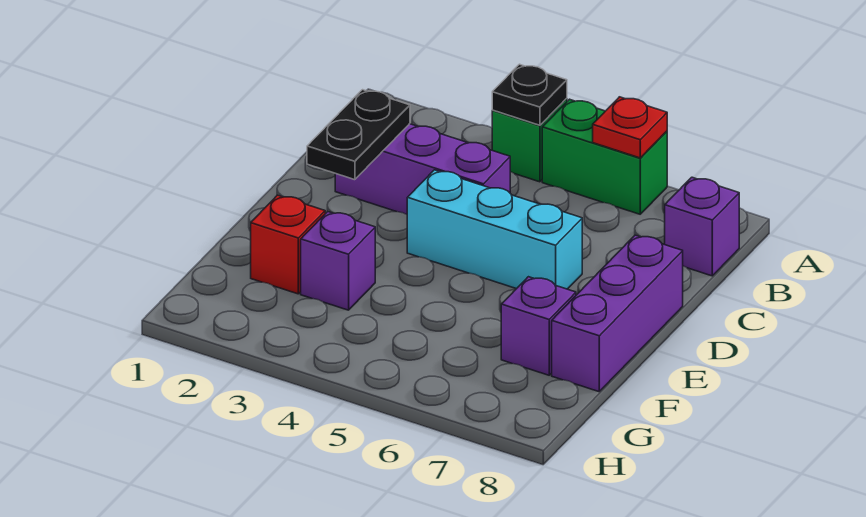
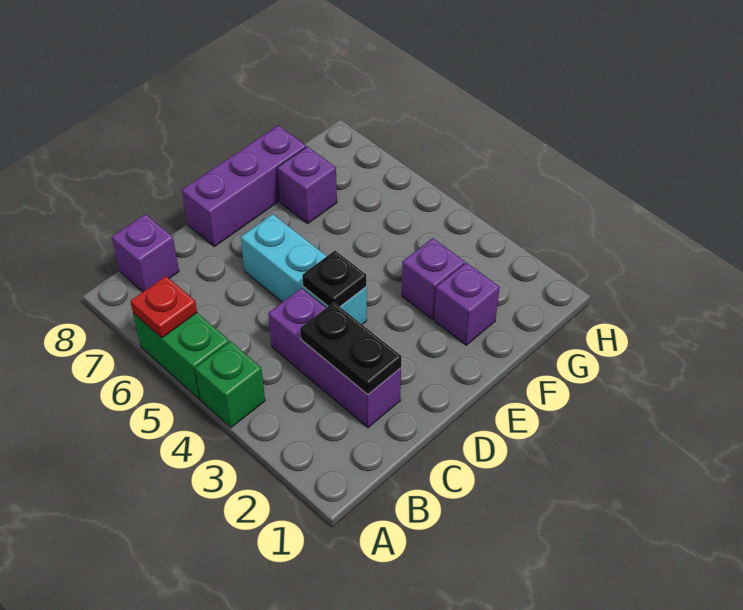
black plate A4 level 2 -> black plate D4 level 2
black plate C2:D2 level 2 -> black plate C2:C3 level 2
red brick F2 level 1 -> purple brick F2 level 1

